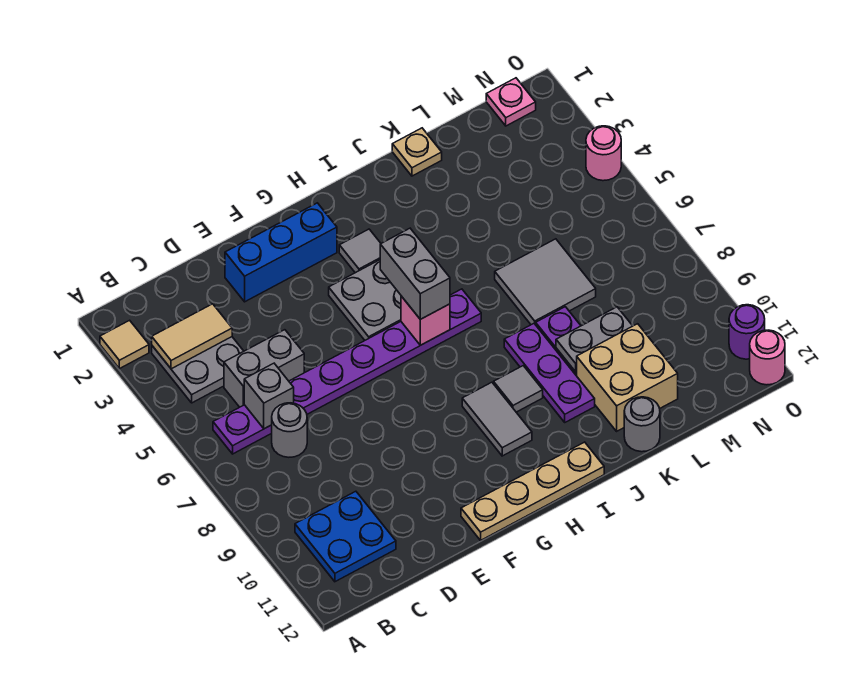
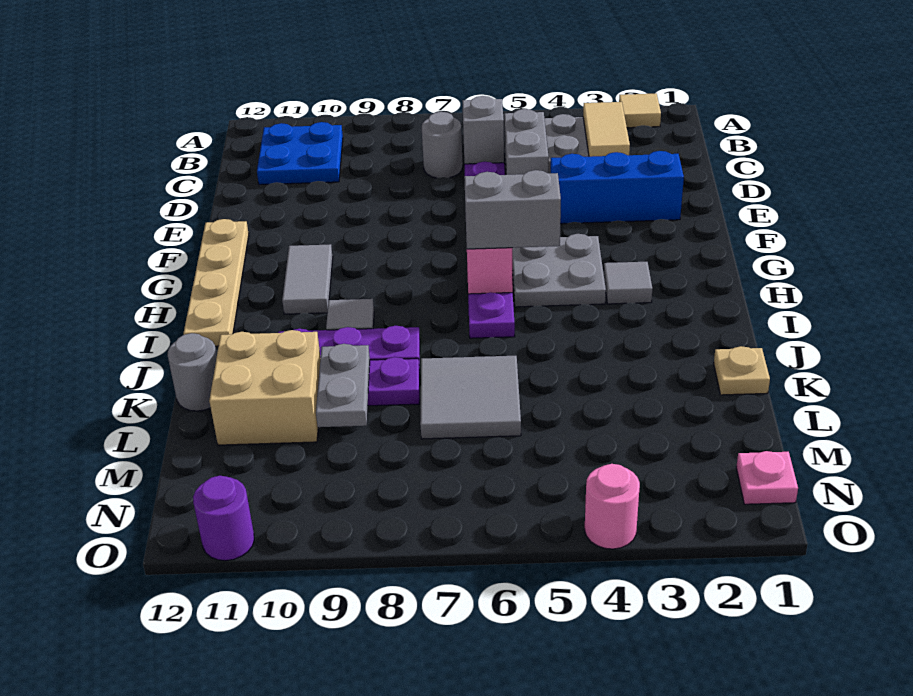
blue brick E2:G2 level 1 -> blue brick E2:E4 level 1
grey tile H9:H10 level 1 -> grey tile G10:H10 level 1
pink round brick O12 level 1 -> none

